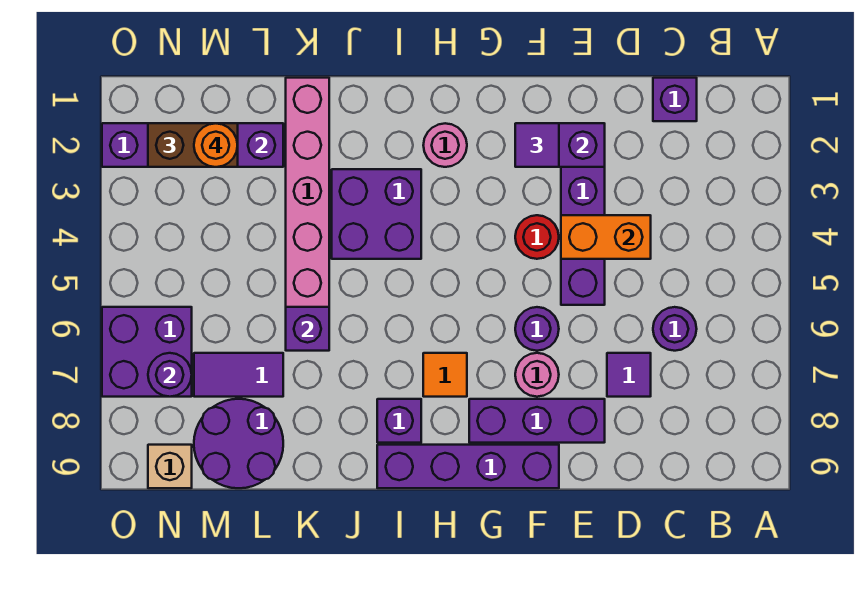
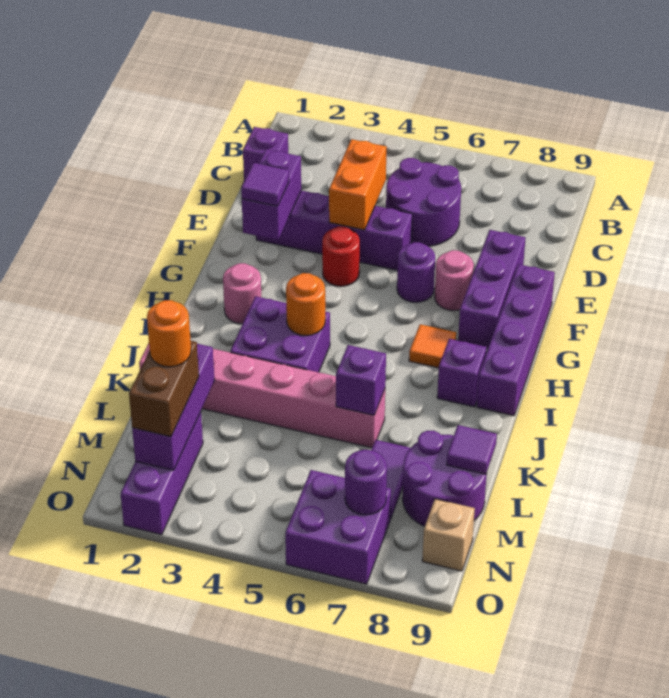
purple round brick C6 level 1 -> purple round brick C5:D6 level 1
purple tile D7 level 1 -> purple tile L9 level 2
none -> orange round brick I4 level 2

